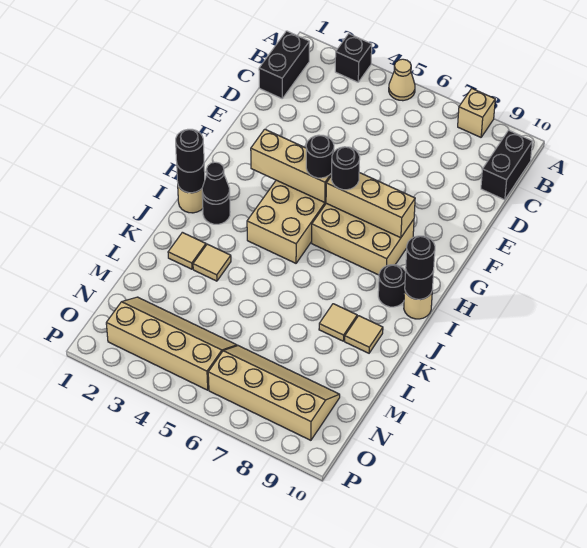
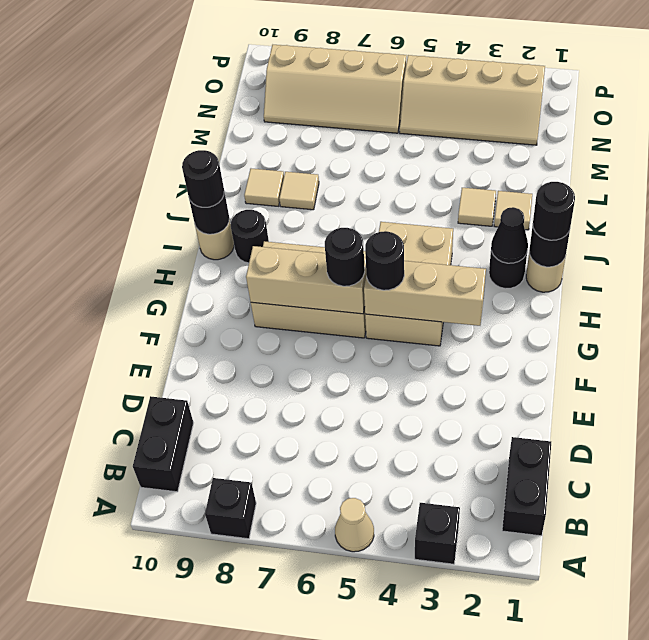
tan brick A8 level 1 -> black brick A8 level 1

